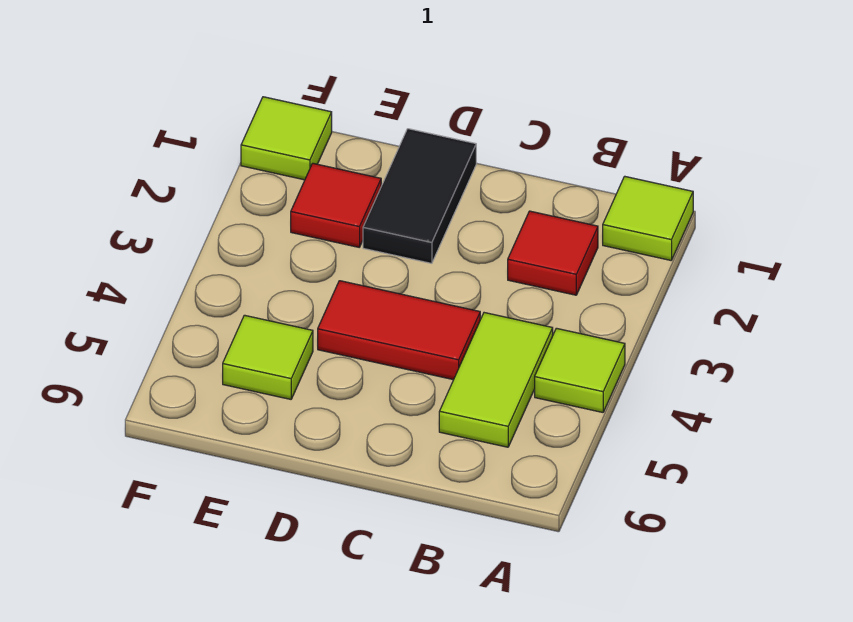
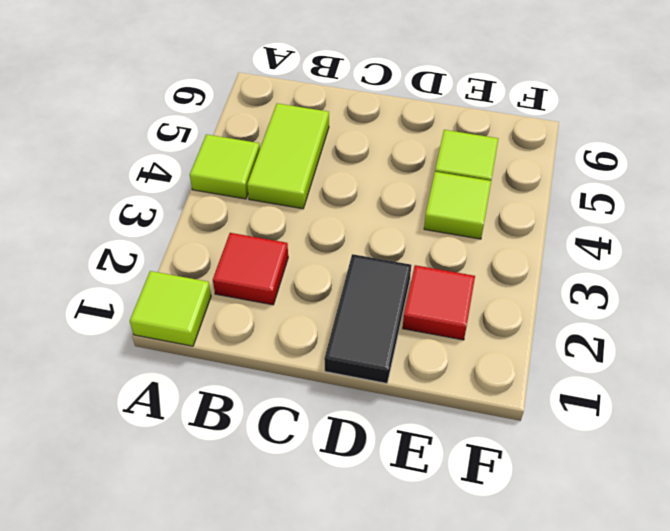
red tile C4:D4 level 1 -> none
lime tile F1 level 1 -> lime tile E4 level 1

